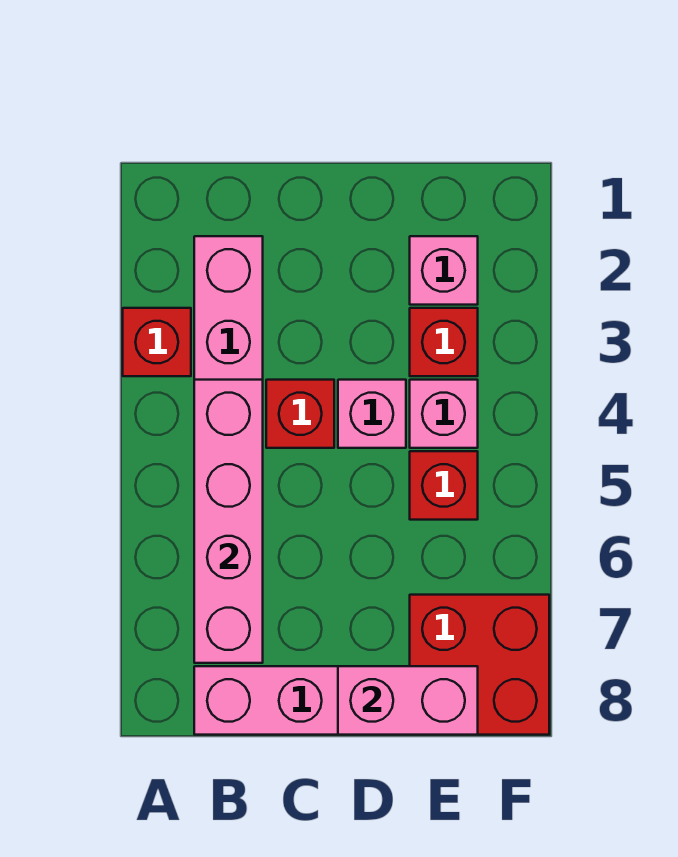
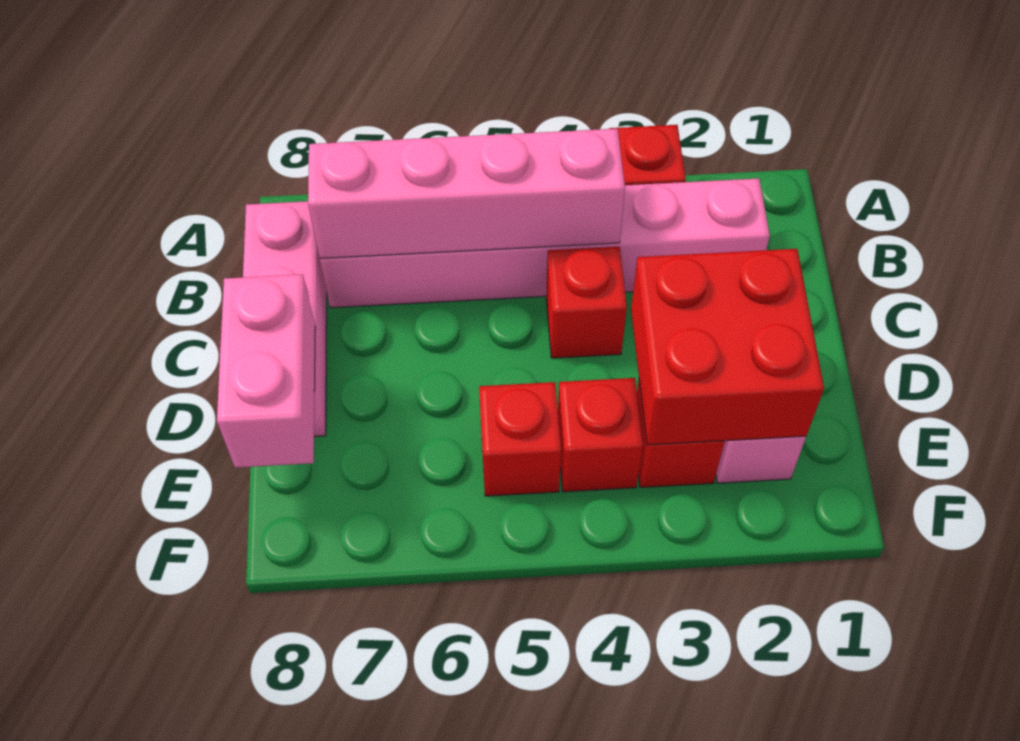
pink brick D4 level 1 -> none
pink brick E4 level 1 -> red brick E4 level 1
red brick E7:F8 level 1 -> red brick D2:E3 level 2

